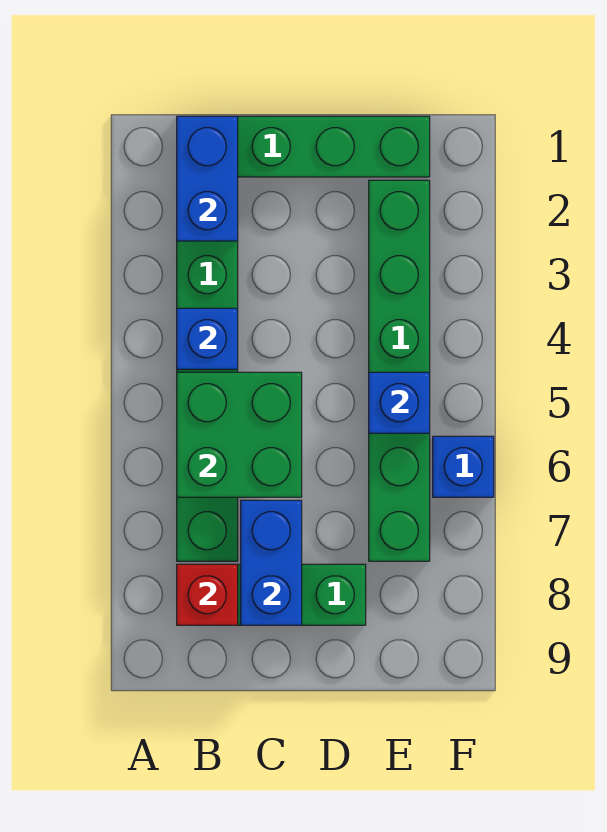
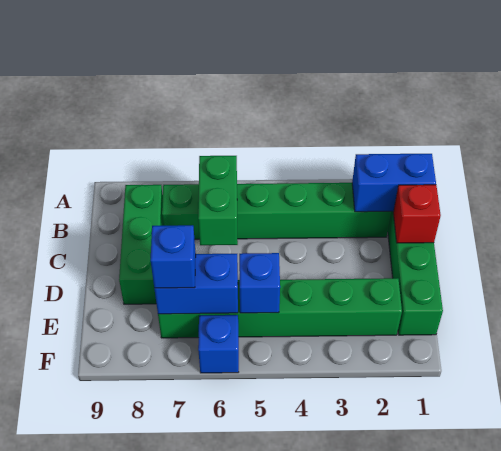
blue brick B4 level 2 -> blue brick E7 level 3
green brick B5:C6 level 2 -> green brick B6:C6 level 2
red brick B8 level 2 -> red brick C1 level 2
blue brick C7:C8 level 2 -> blue brick E6:E7 level 2

